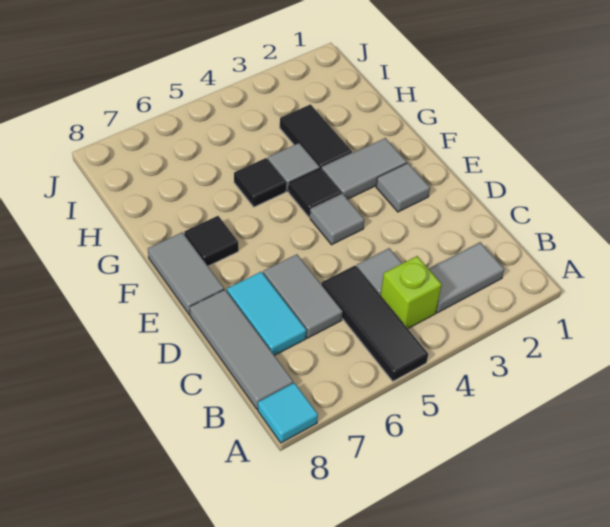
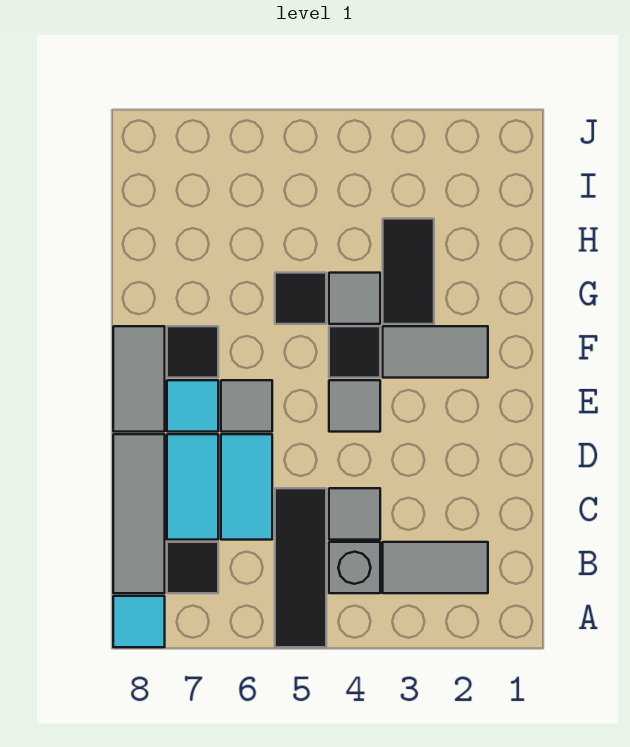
lime brick B4 level 1 -> grey brick B4 level 1
none -> black tile B7 level 1
grey tile C6:D6 level 1 -> cyan tile C6:D6 level 1
grey tile E2 level 1 -> grey tile E6 level 1
none -> cyan tile E7 level 1

